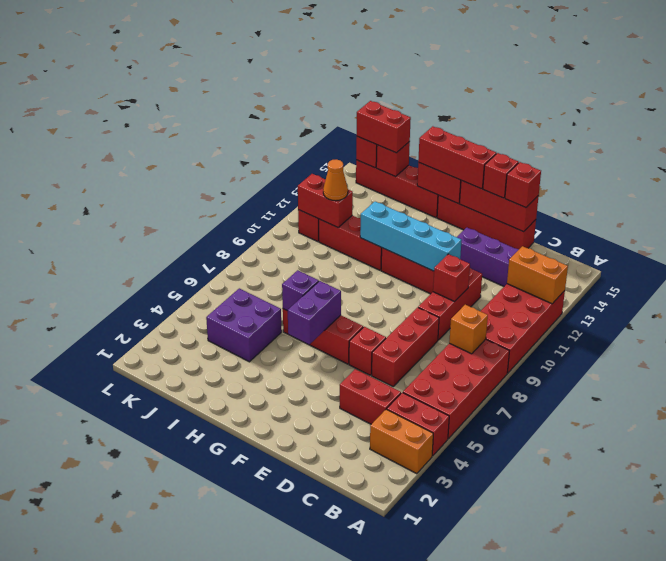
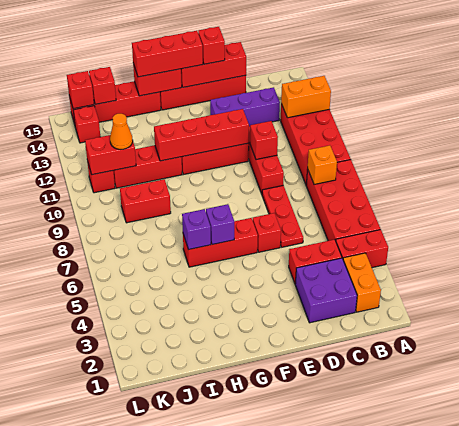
orange brick A3:B3 level 1 -> orange brick B2:B3 level 1
red brick D6:D8 level 1 -> red plate D6:D8 level 1
red brick D15 level 3 -> red brick K14 level 1
cyan brick E11:H11 level 2 -> red brick E11:H11 level 2
purple brick G5:G6 level 2 -> purple brick G6 level 2
purple brick I4:J5 level 1 -> purple brick C2:D3 level 1
red brick J15:K15 level 3 -> red brick I9:J9 level 1

